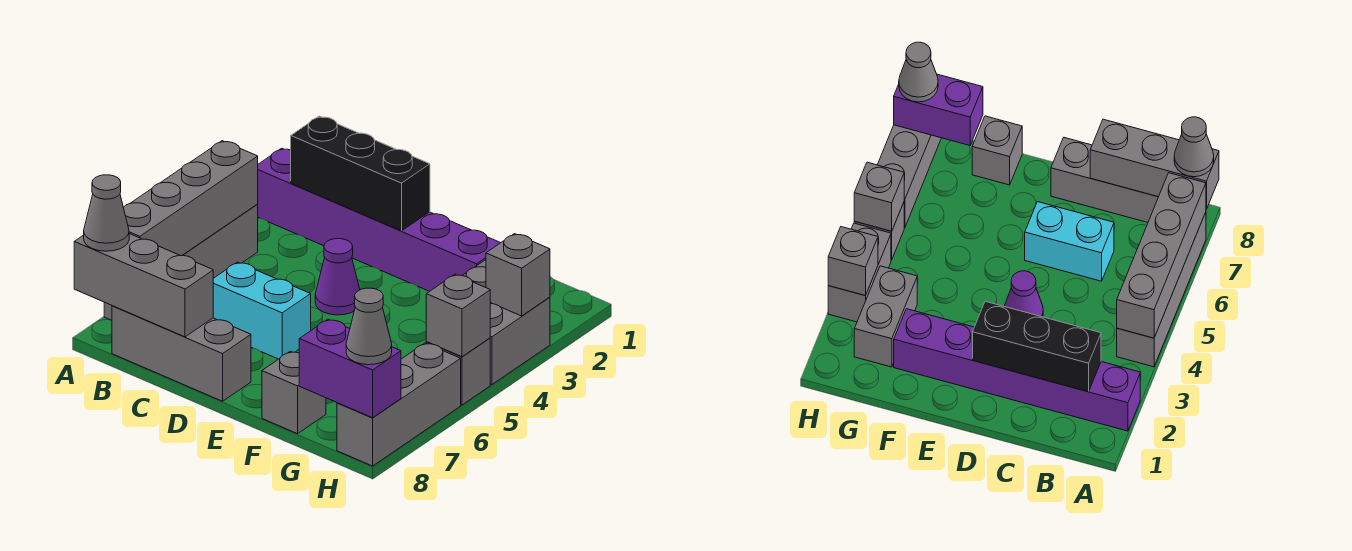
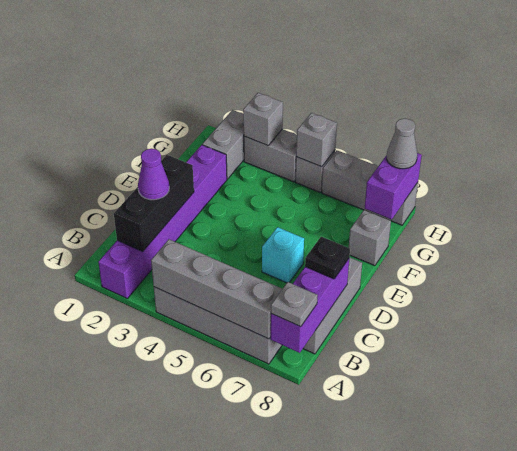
grey brick A8:C8 level 2 -> purple brick A8:C8 level 2
grey cone A8 level 3 -> grey plate A8 level 3
cyan brick C6:D6 level 1 -> cyan brick D6 level 1
none -> black plate C8 level 3
purple cone D4 level 1 -> purple cone C2 level 3
grey brick G2:G3 level 1 -> grey brick G2:H2 level 1

